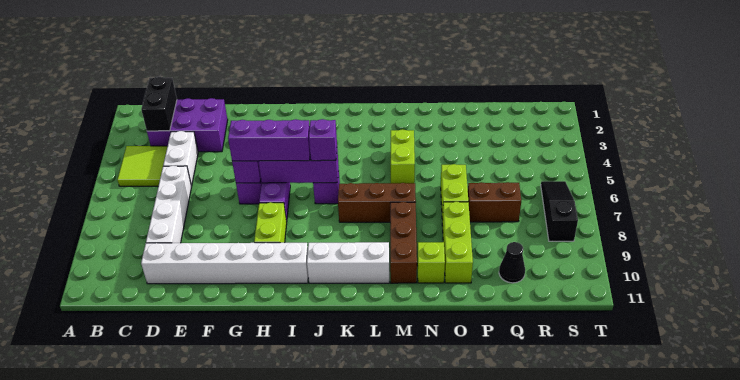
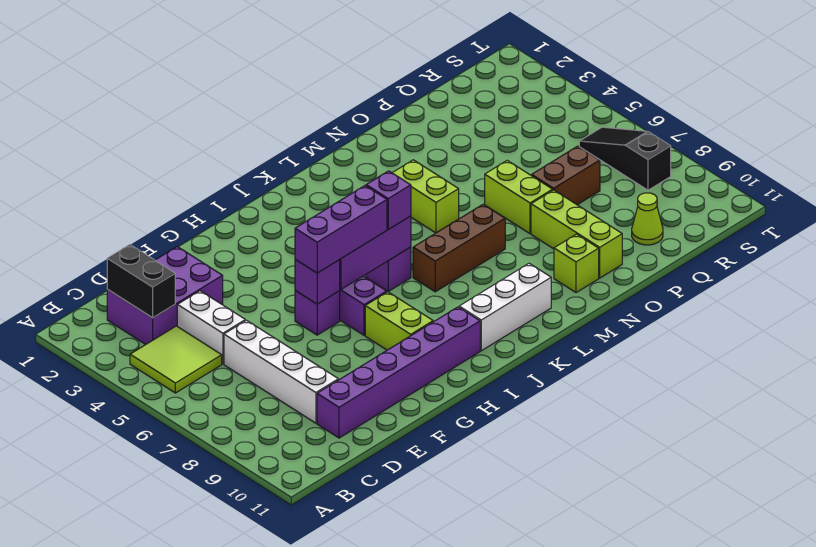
white brick D10:I10 level 1 -> purple brick D10:I10 level 1
brown brick M8:M10 level 1 -> none
black cone Q10 level 1 -> lime cone Q10 level 1

